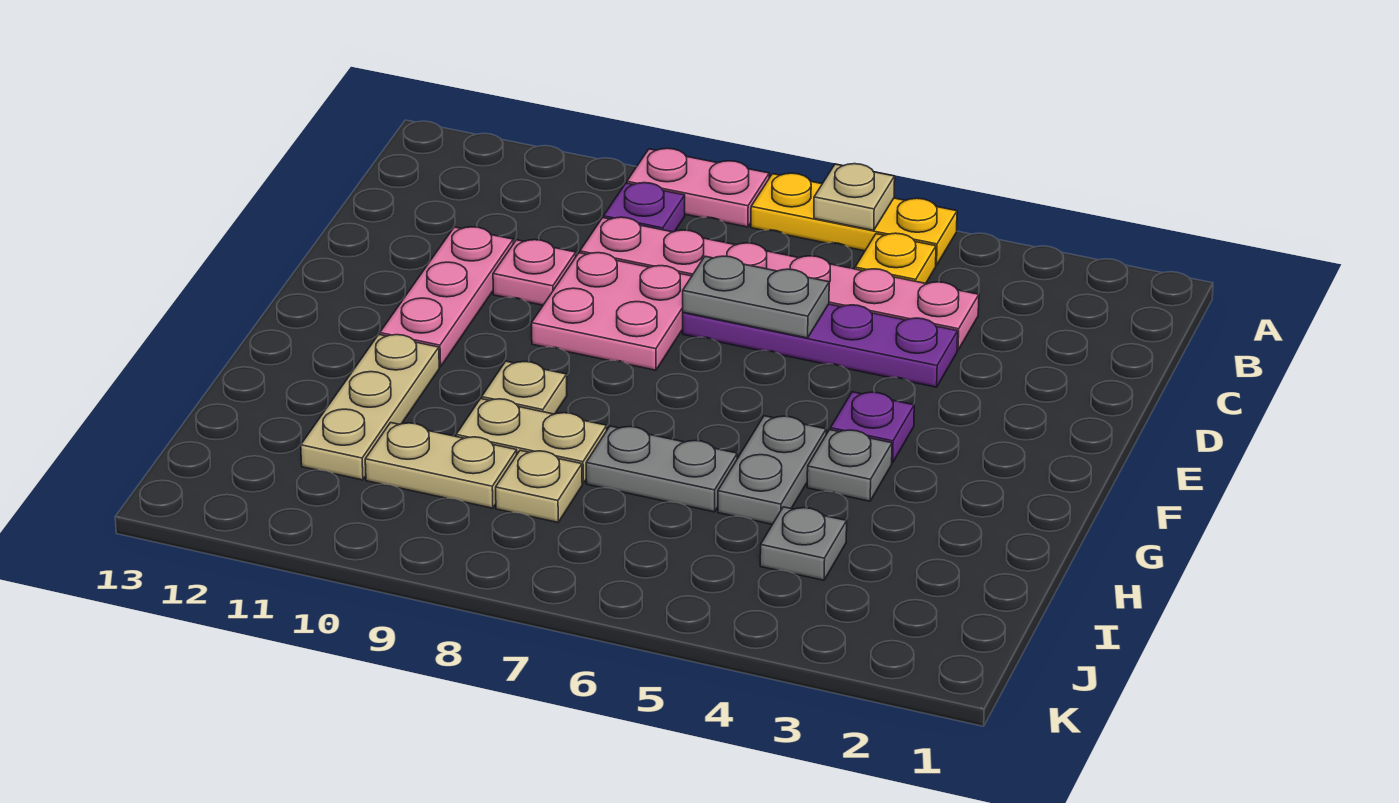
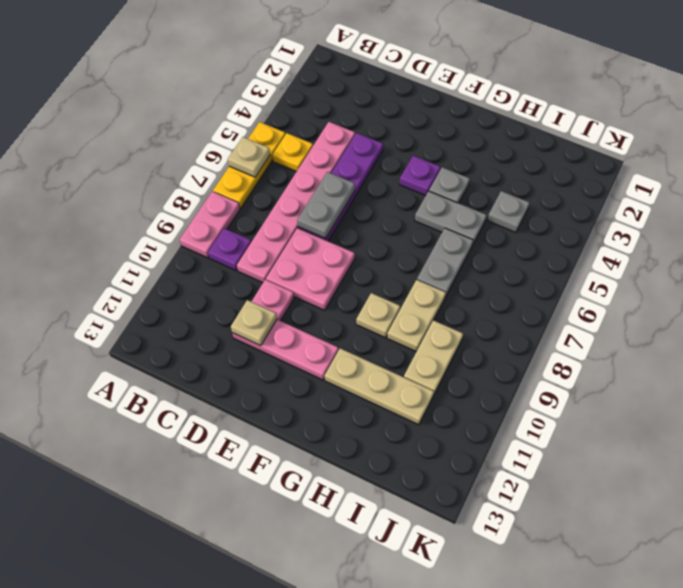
tan plate I8 level 1 -> tan plate D11 level 2

